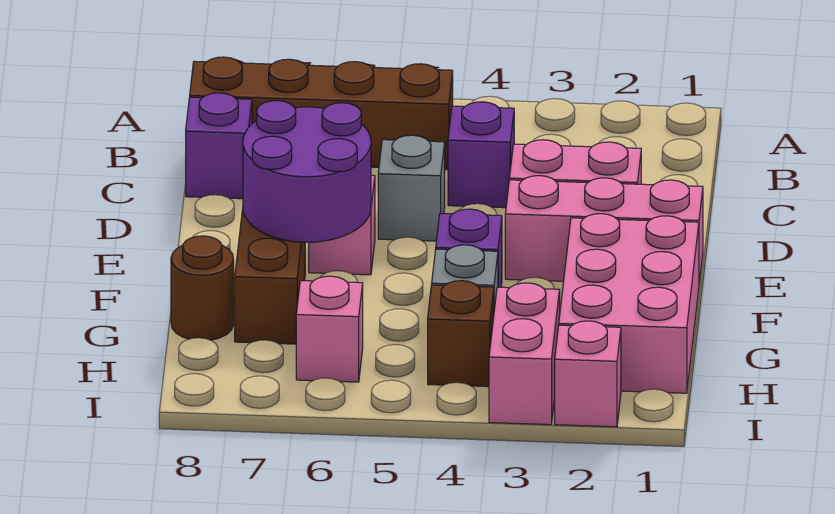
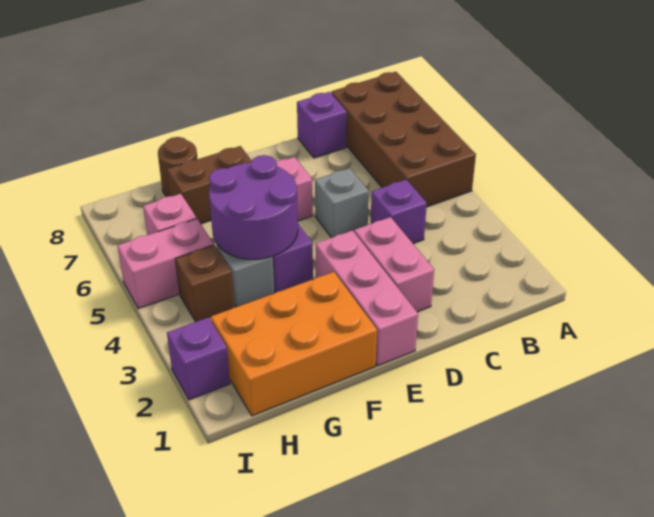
brown brick B5:B8 level 1 -> brown brick A5:B8 level 1
purple round brick E6:F7 level 2 -> purple round brick F4:G5 level 2
pink brick F1:H2 level 1 -> orange brick F1:H2 level 1
pink brick H3:I3 level 1 -> pink brick H5:I5 level 1
pink brick I2 level 1 -> purple brick I2 level 1

